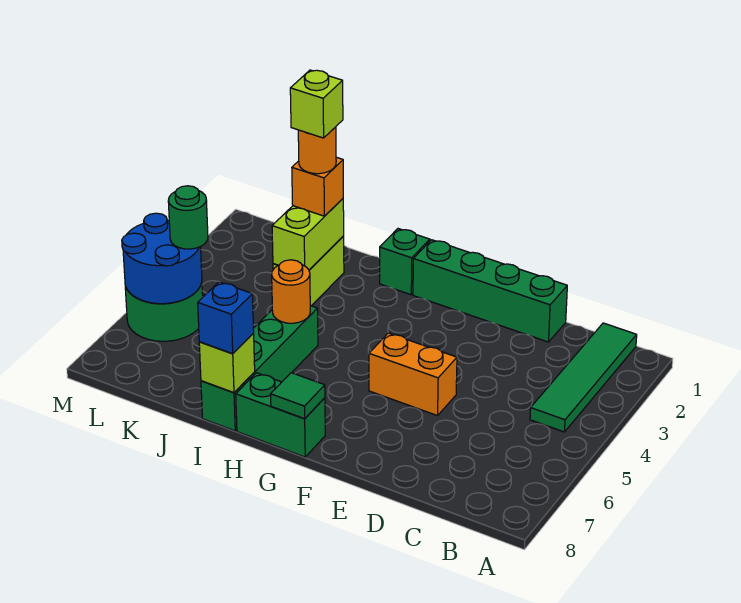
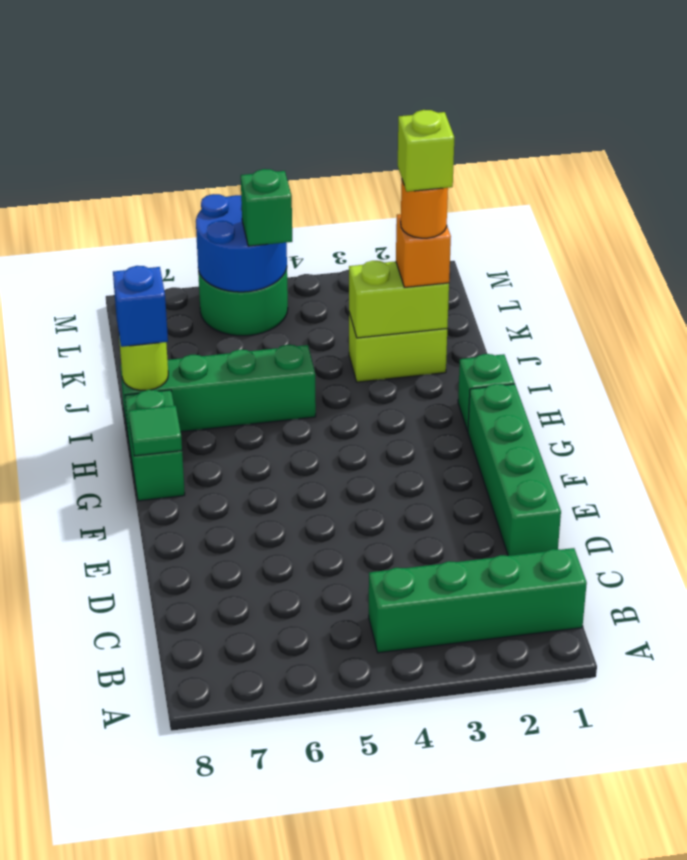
green tile B1:B4 level 1 -> green brick B1:B4 level 1
orange brick E5:F5 level 1 -> none
orange round brick I5 level 2 -> none
lime brick I8 level 2 -> lime round brick I8 level 2
green round brick L5 level 3 -> green brick L5 level 3

